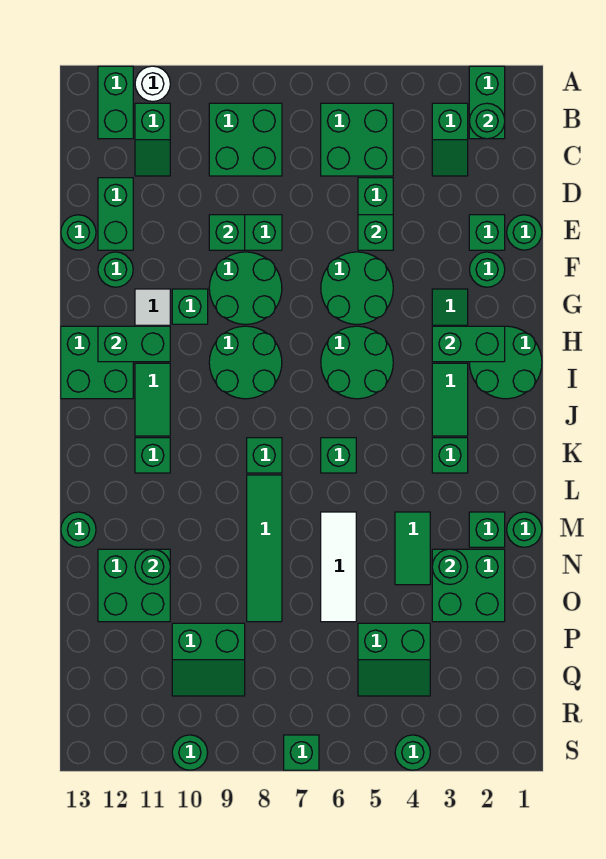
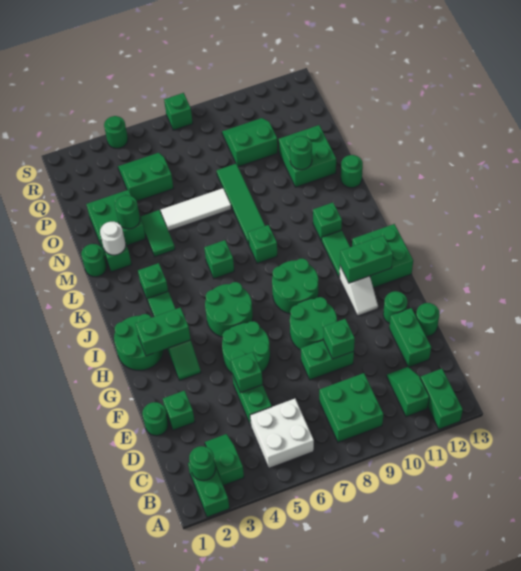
white round brick A11 level 1 -> white round brick M2 level 2
green brick B5:C6 level 1 -> white brick B5:C6 level 1
green round brick F2 level 1 -> none
green brick G10 level 1 -> none
white tile M6:O6 level 1 -> white tile N5:N7 level 1
green round brick S10 level 1 -> none

